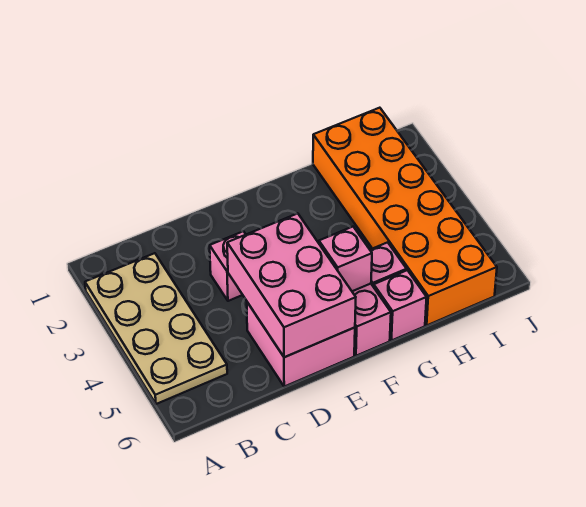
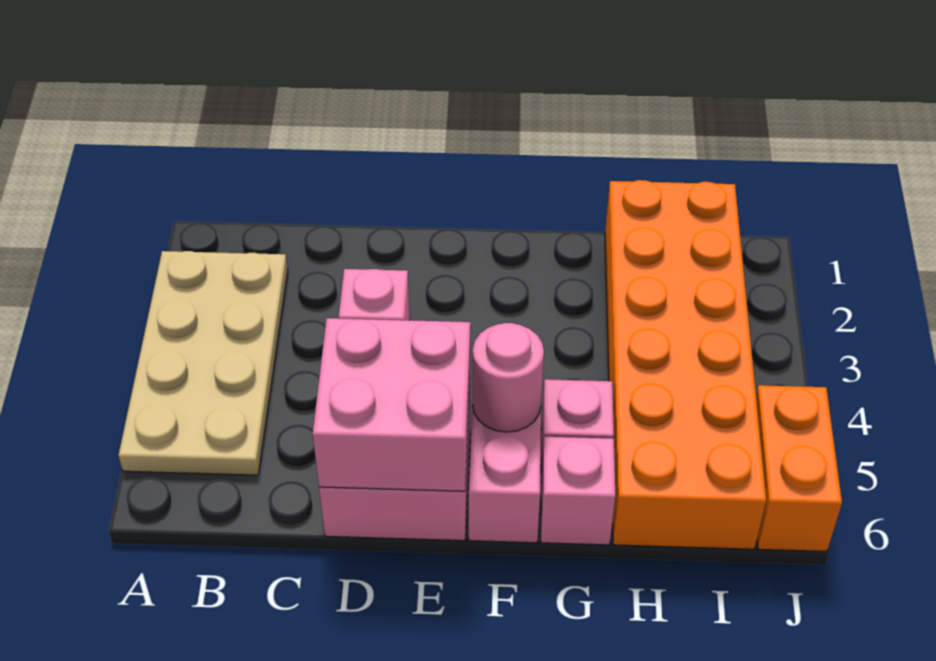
pink brick D4:E6 level 2 -> pink brick D5:E6 level 2
pink brick F5 level 2 -> pink round brick F5 level 2
none -> orange brick J5:J6 level 1

